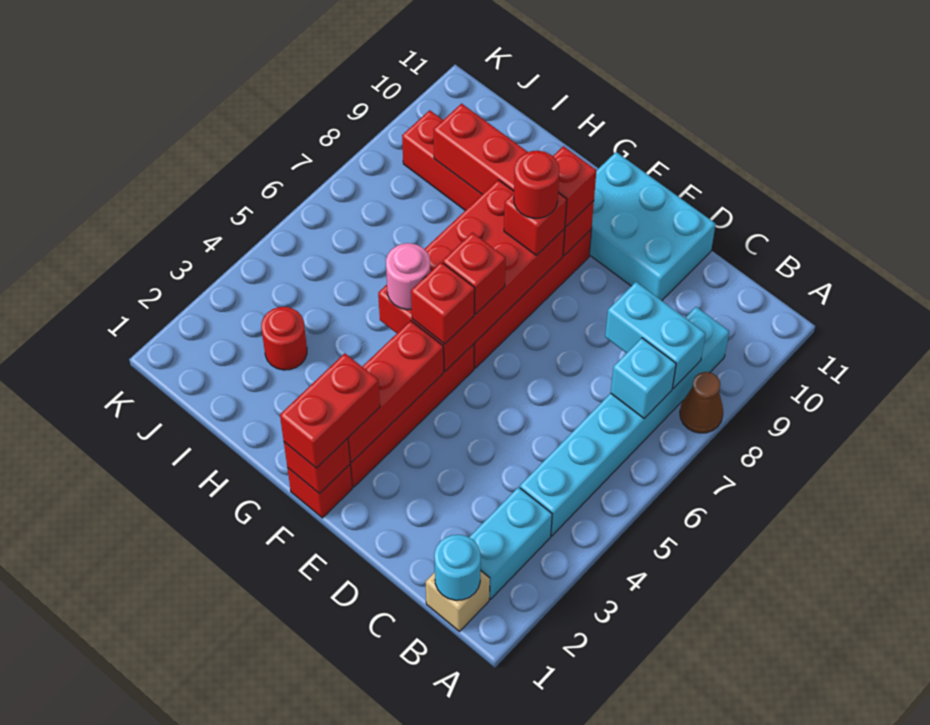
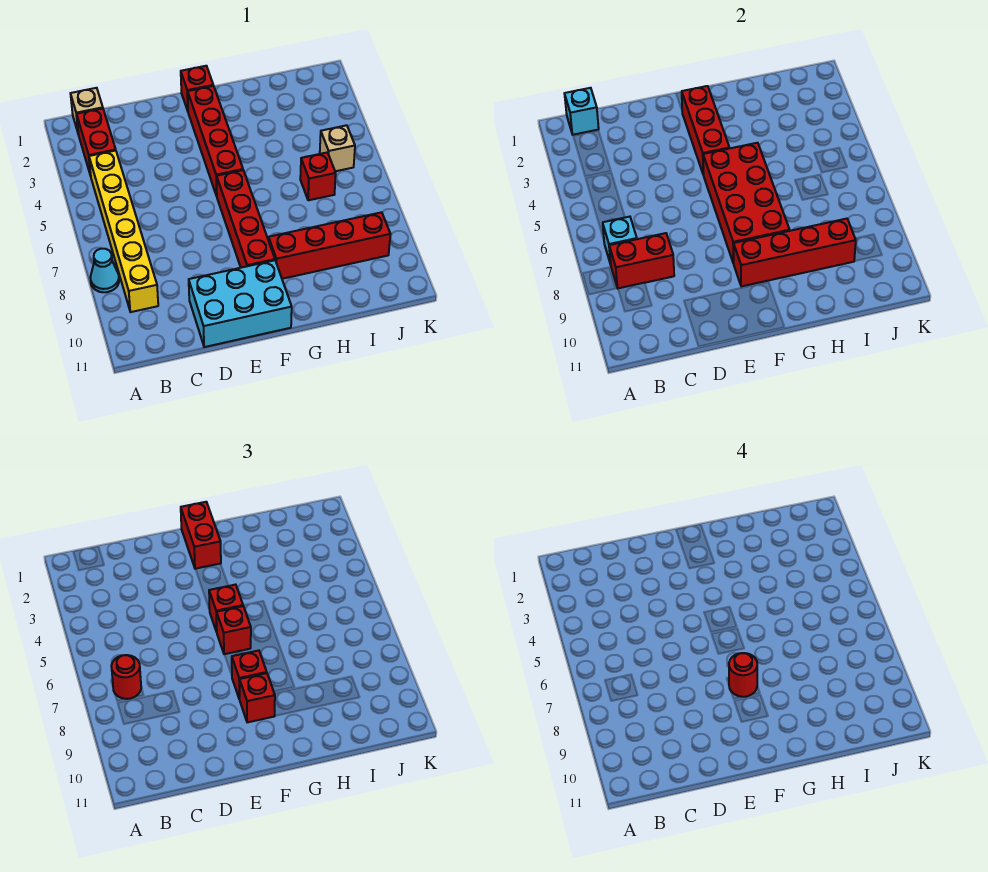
brown cone A8 level 1 -> cyan cone A8 level 1
cyan round brick B1 level 2 -> cyan brick B1 level 2
cyan brick B2:B3 level 1 -> red brick B2:B3 level 1
cyan brick B4:B9 level 1 -> yellow brick B4:B9 level 1
cyan brick B8:C8 level 2 -> red brick B8:C8 level 2
red brick F1 level 2 -> red brick I6 level 1
pink round brick G5 level 3 -> none
red round brick I3 level 1 -> red round brick B7 level 3
none -> tan brick J5 level 1

